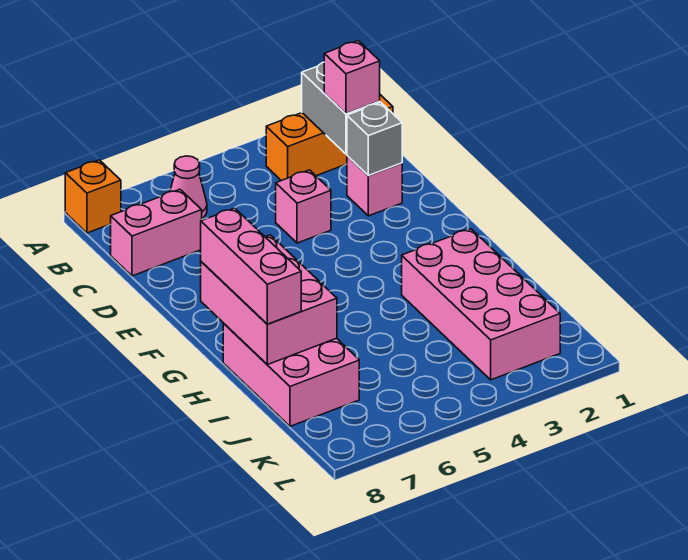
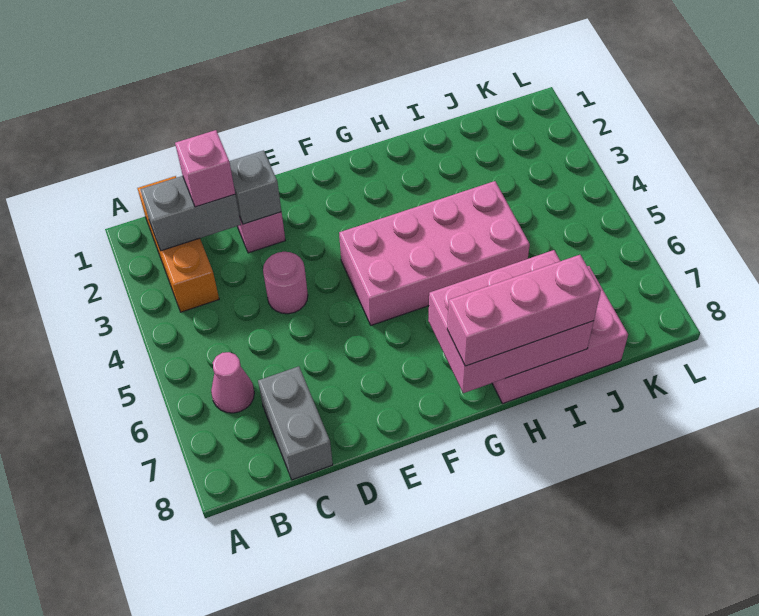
orange brick A8 level 1 -> none
pink brick C7:C8 level 1 -> grey brick C7:C8 level 1
pink brick D4 level 1 -> pink round brick D4 level 1
pink brick H2:K3 level 1 -> pink brick F4:I5 level 1

